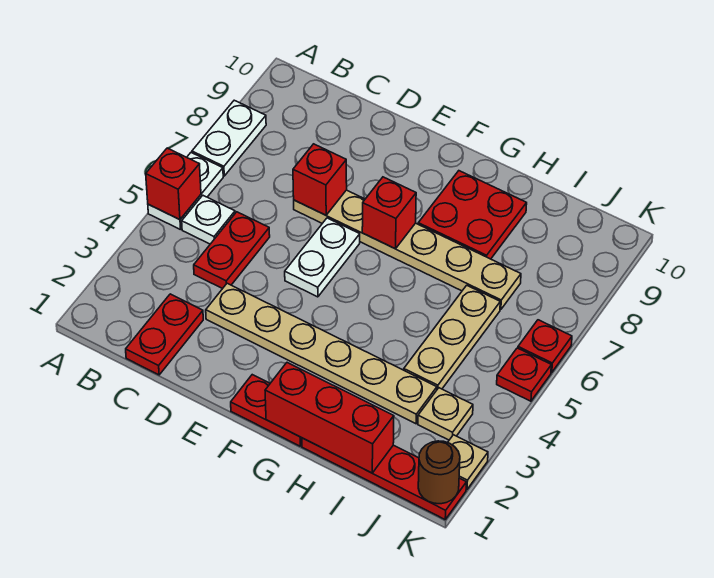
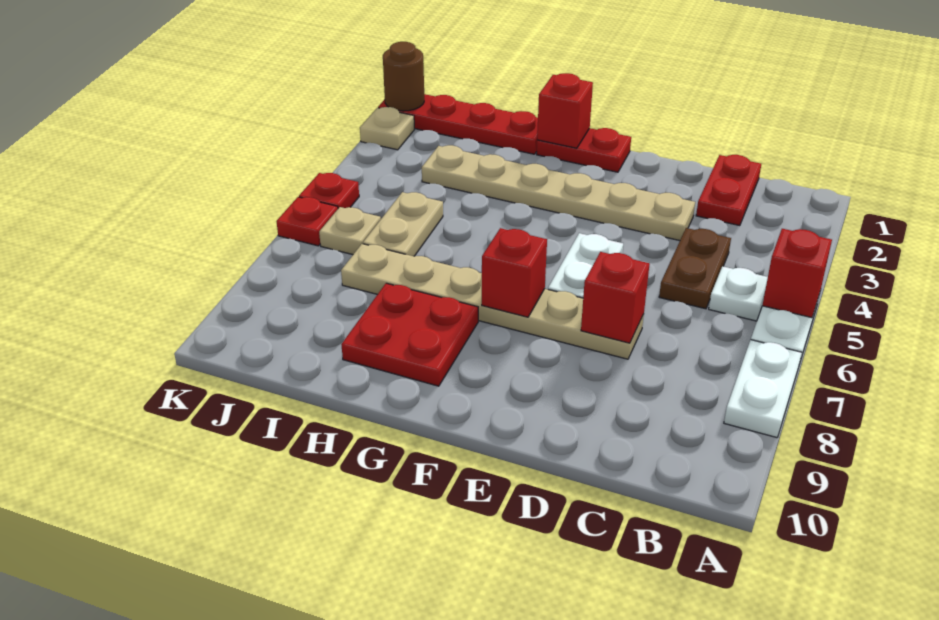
red plate C4:C5 level 1 -> brown plate C4:C5 level 1
red brick G1:I1 level 2 -> red brick G1 level 2
tan plate I4:I6 level 1 -> tan plate I5:I6 level 1
tan plate J3 level 1 -> tan plate J6 level 1

